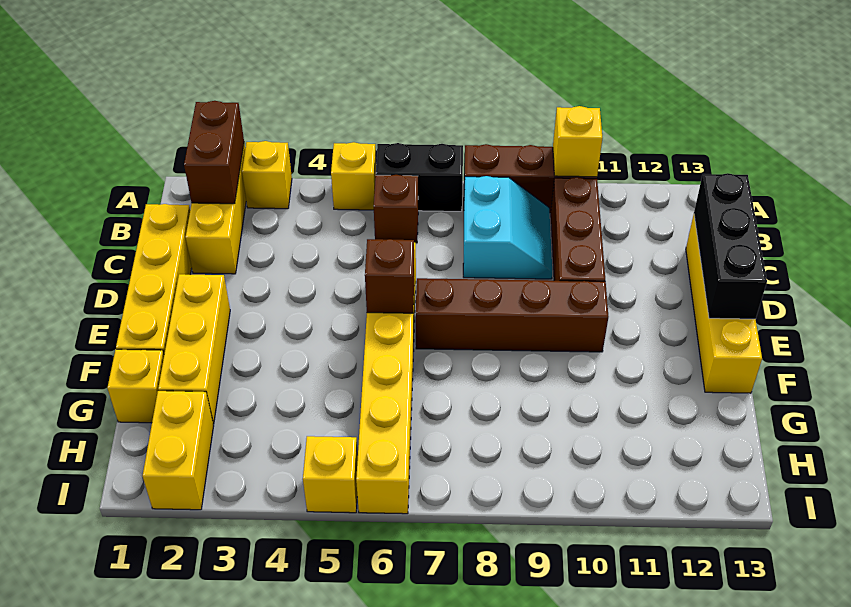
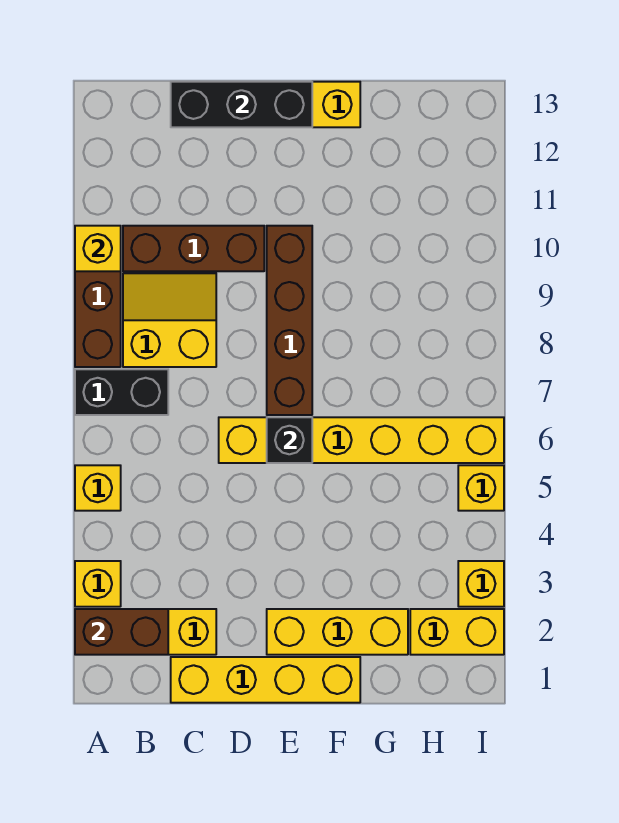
black brick A6:A7 level 1 -> black brick A7:B7 level 1
brown brick B6 level 1 -> none
cyan slope B8:C9 level 1 top 8 -> yellow slope B8:C9 level 1 top 8
brown brick E6 level 2 -> black brick E6 level 2
yellow brick G1 level 1 -> yellow brick I3 level 1

